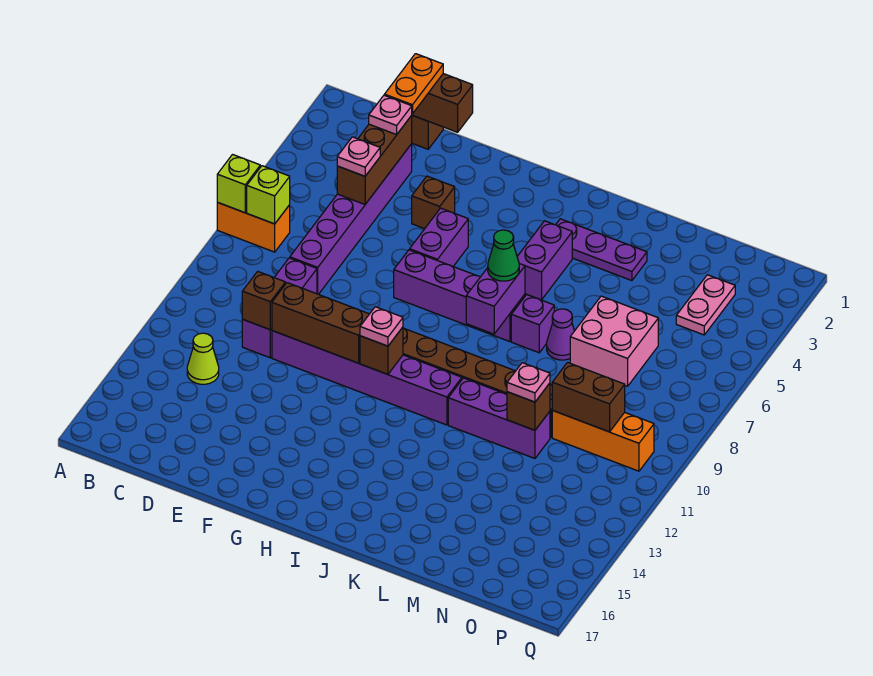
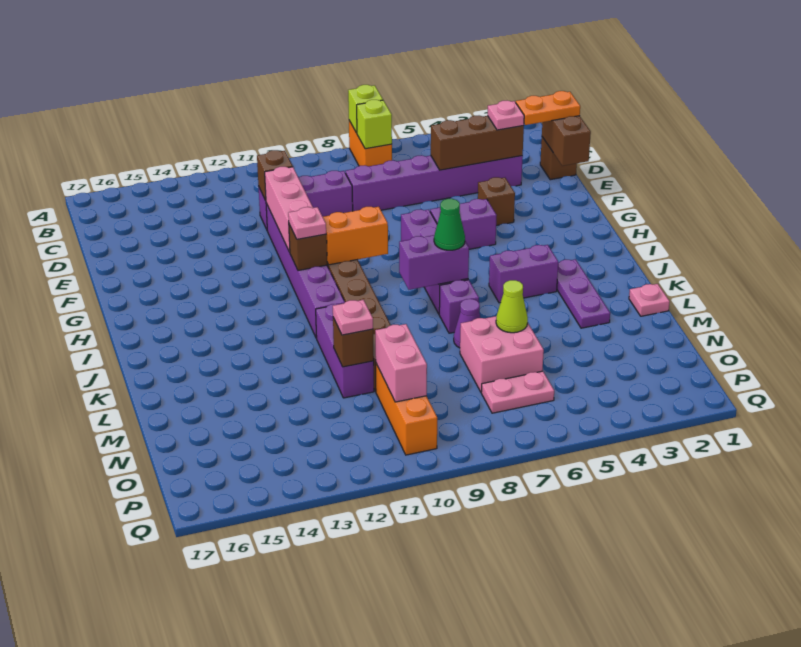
lime cone C13 level 1 -> lime cone M6 level 2
pink plate D5 level 3 -> pink plate L1 level 1
brown brick E11:G11 level 2 -> pink brick E11:G11 level 2
none -> orange brick H9:H10 level 2
brown brick N10:O10 level 2 -> pink brick N10:O10 level 2
pink plate O3:O4 level 1 -> pink plate O6:O7 level 1

